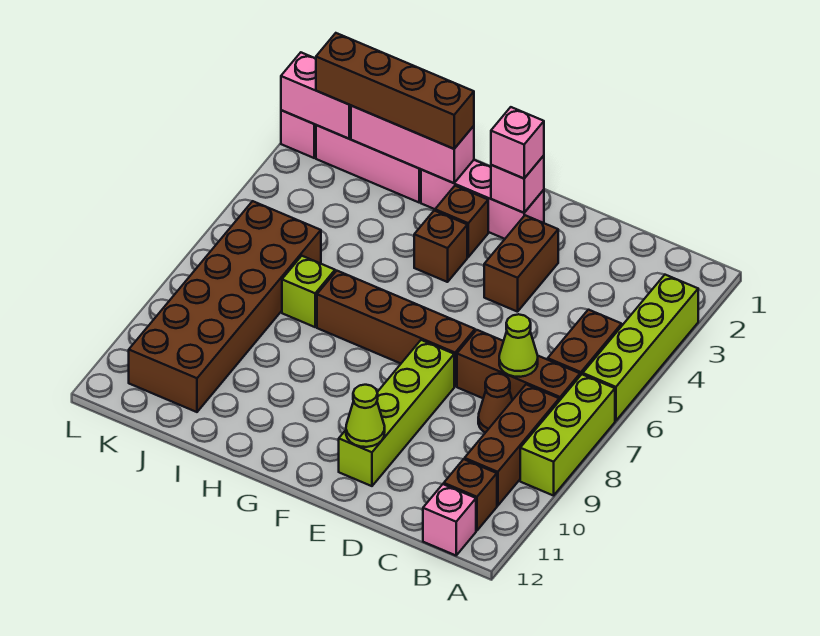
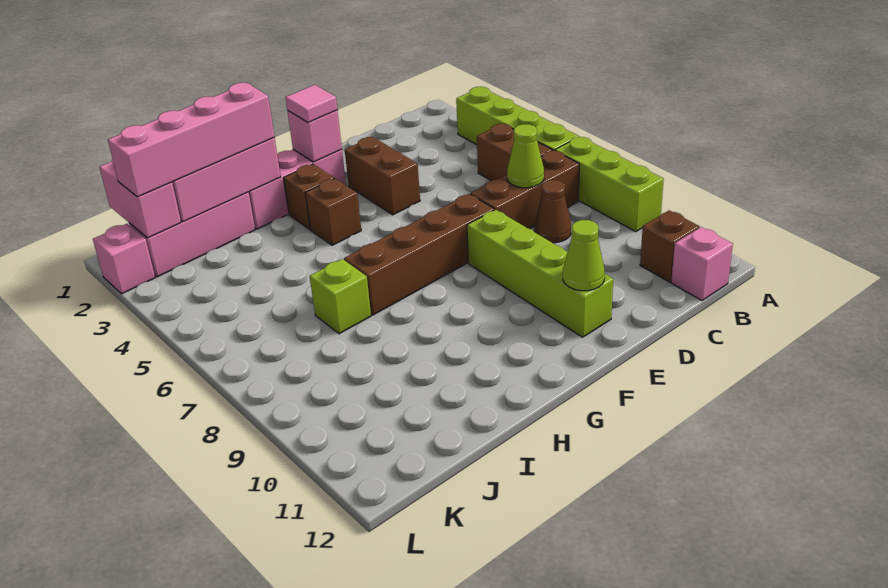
brown brick B8:B10 level 1 -> none
pink brick F2 level 3 -> pink tile F2 level 3
brown brick H2:K2 level 3 -> pink brick H2:K2 level 3
brown brick J6:K11 level 1 -> none
pink brick K2:L2 level 2 -> pink brick K1:K2 level 2

